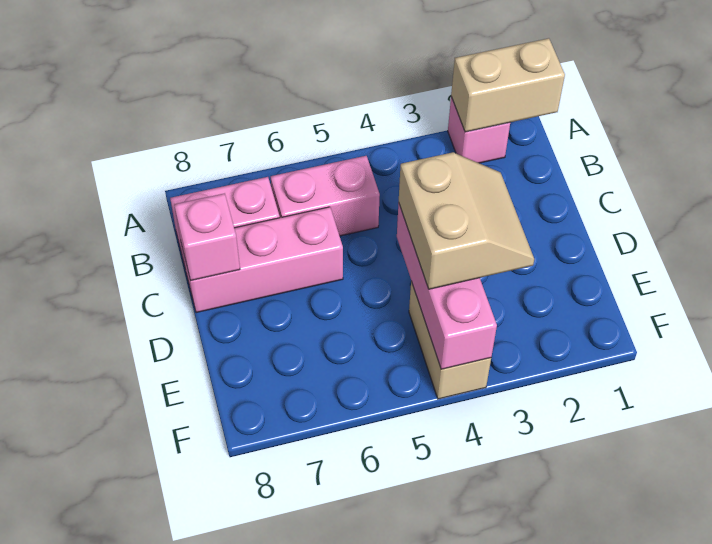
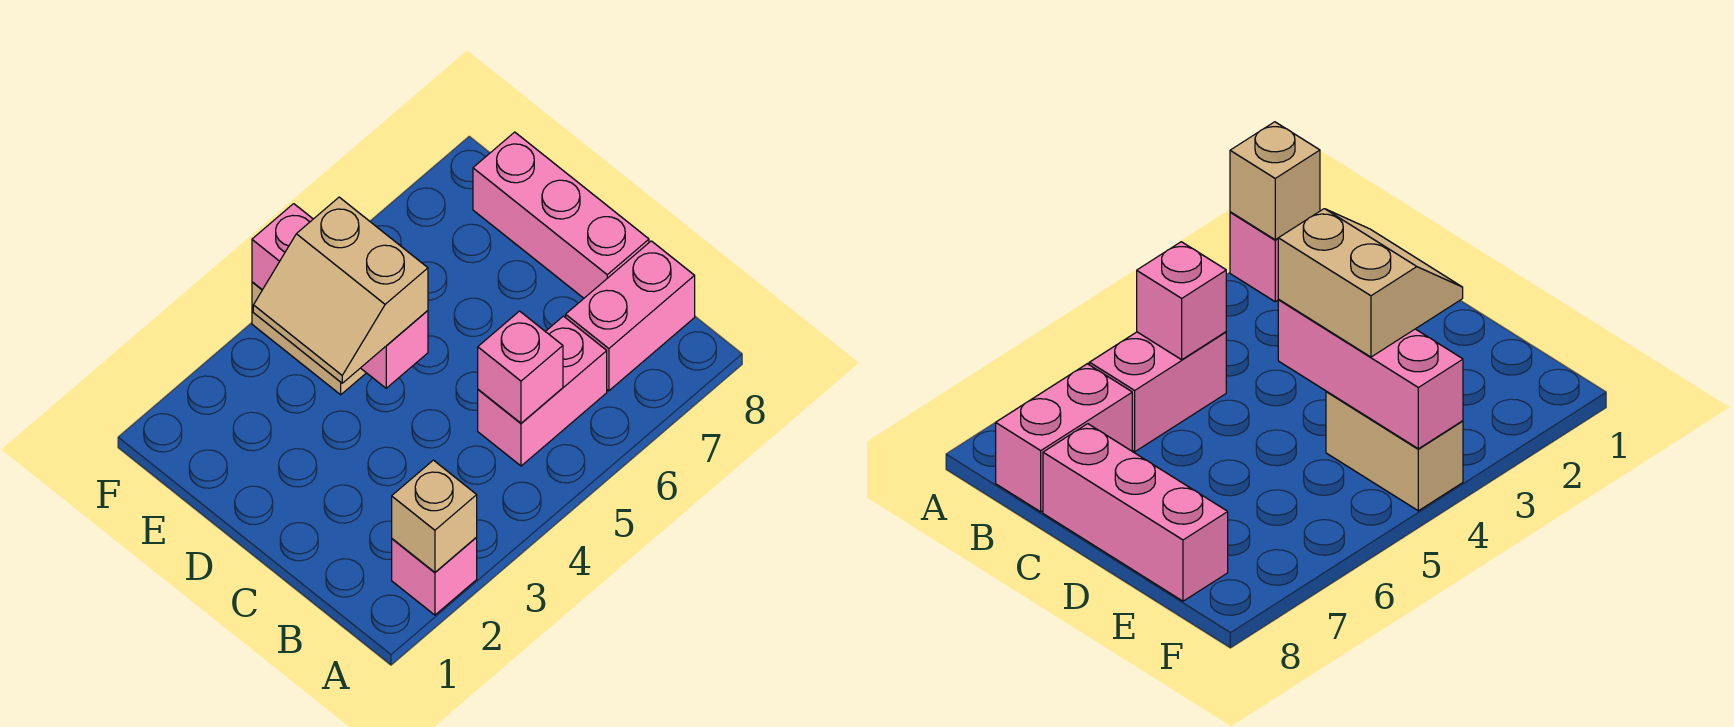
tan brick A1:A2 level 2 -> tan brick A2 level 2
pink brick C6:C8 level 1 -> pink brick C8:E8 level 1
pink brick C8 level 2 -> pink brick B5 level 2

